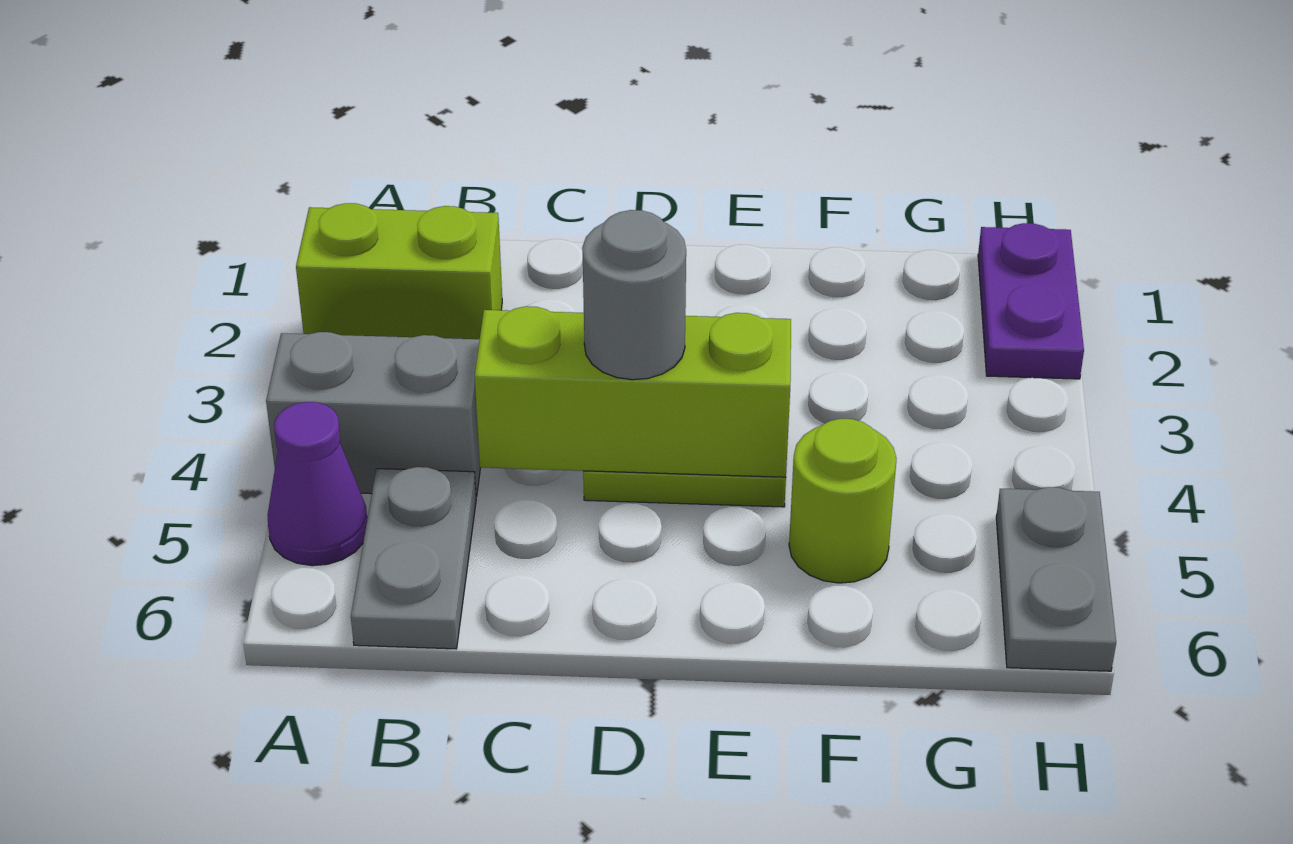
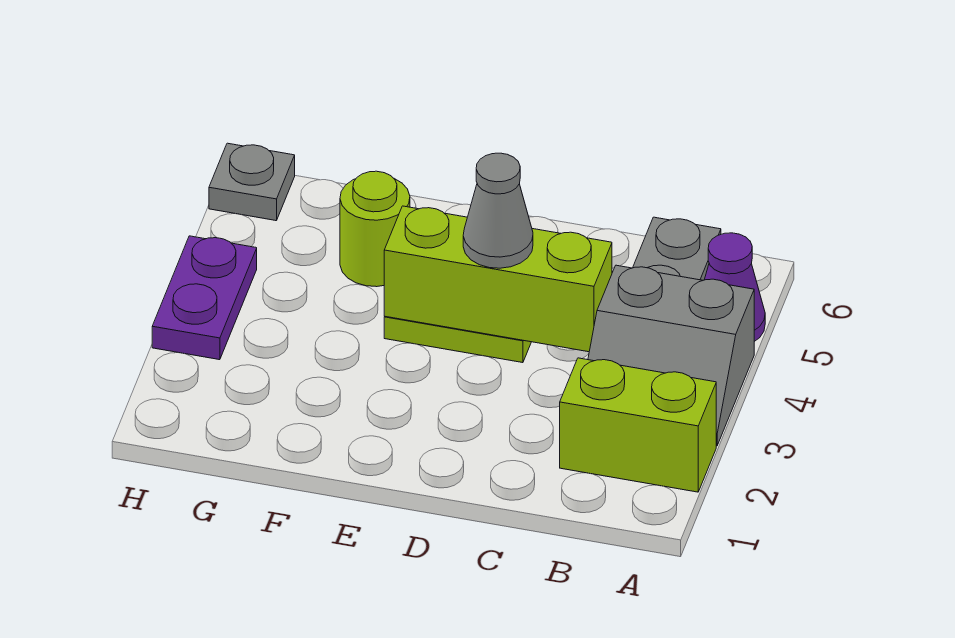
grey round brick D4 level 3 -> grey cone D4 level 3
purple plate H1:H2 level 1 -> purple plate H3:H4 level 1
grey plate H5:H6 level 1 -> grey plate H6 level 1

